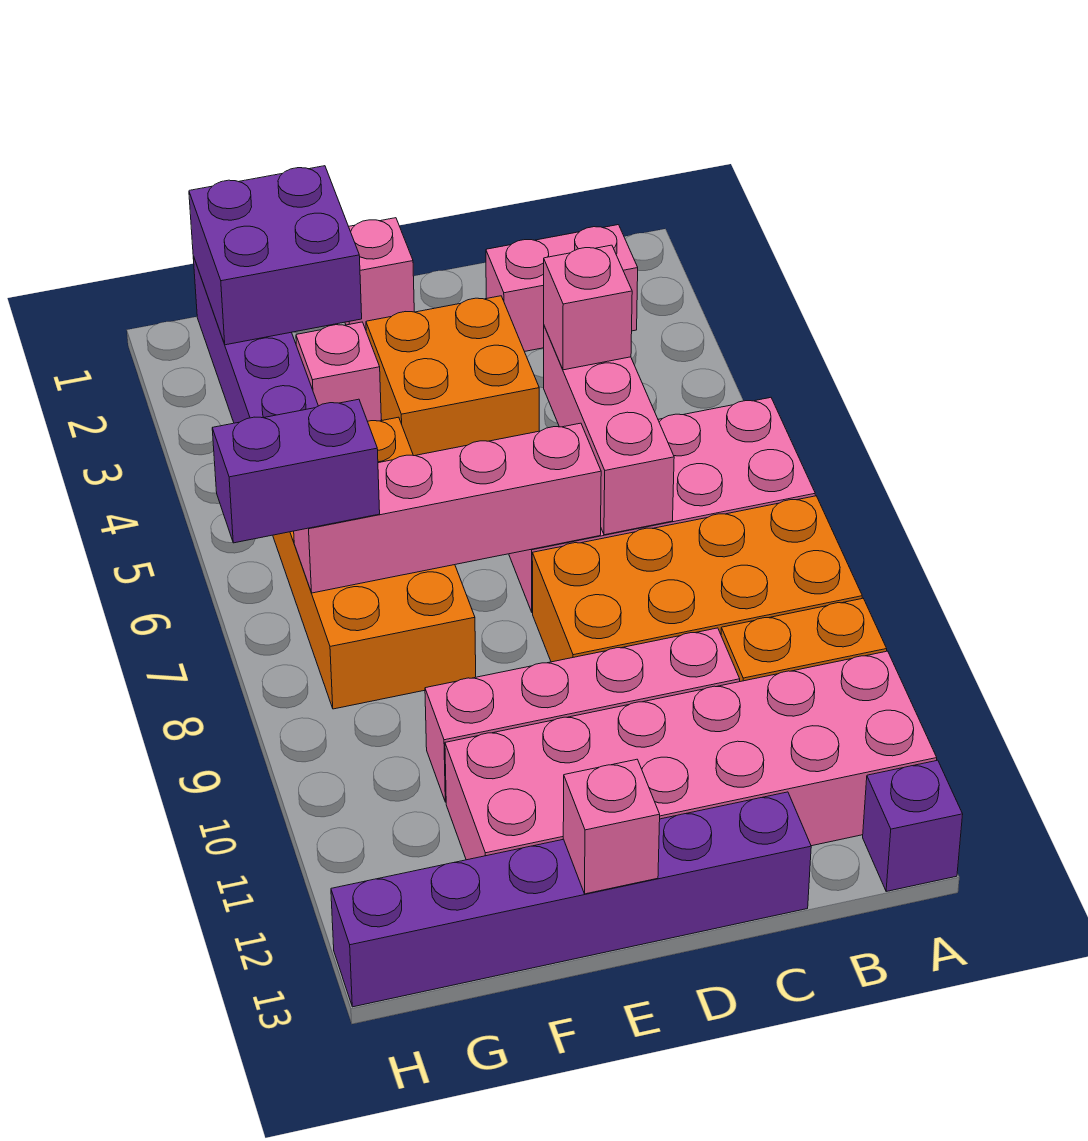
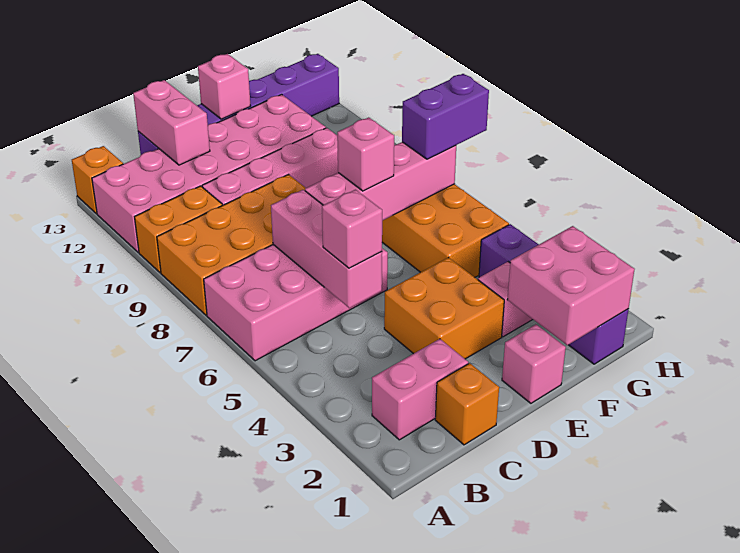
purple brick A13 level 1 -> orange brick A13 level 1
none -> orange brick C1 level 1
none -> pink brick C12:C13 level 2
none -> pink brick E7 level 3
purple brick F1:G2 level 2 -> pink brick F1:G2 level 2

